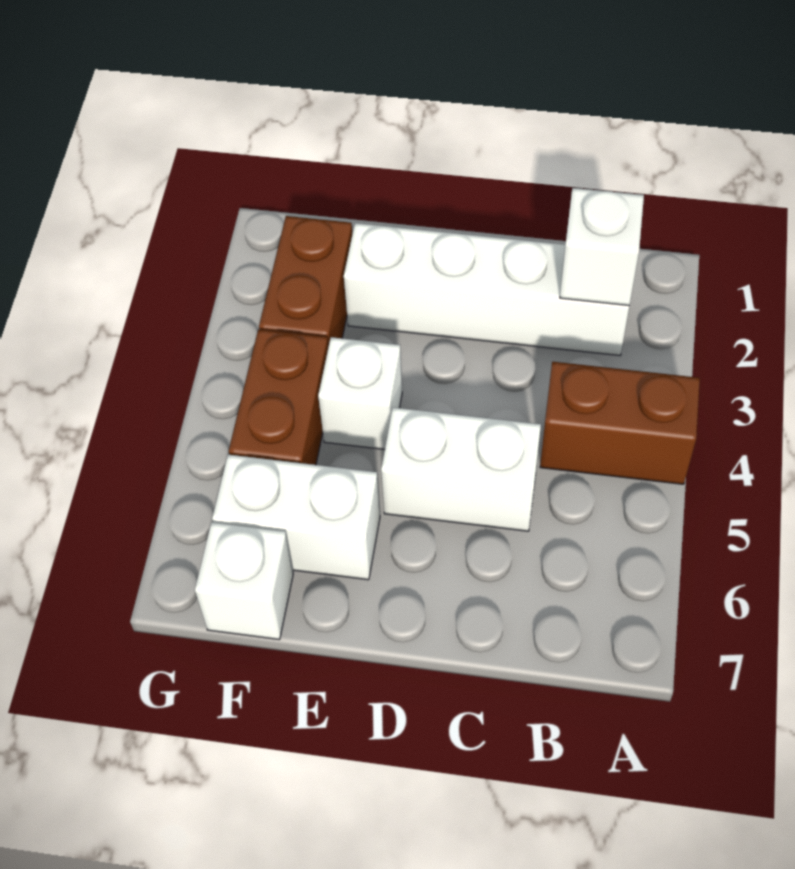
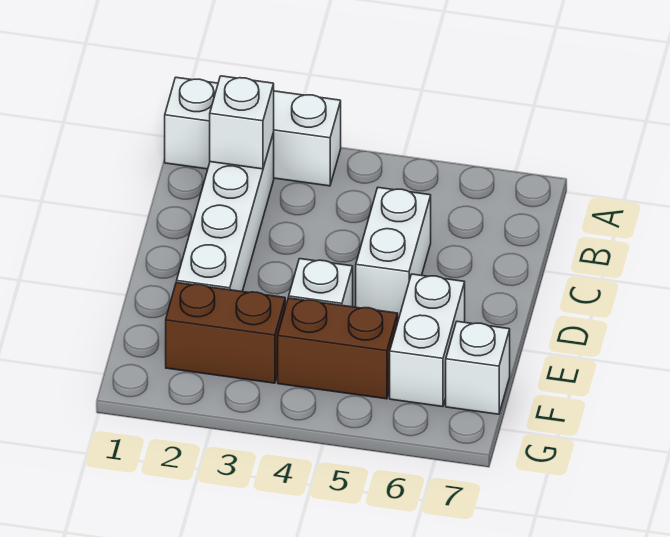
none -> white brick A1:A3 level 1
brown brick A4:B4 level 1 -> none

